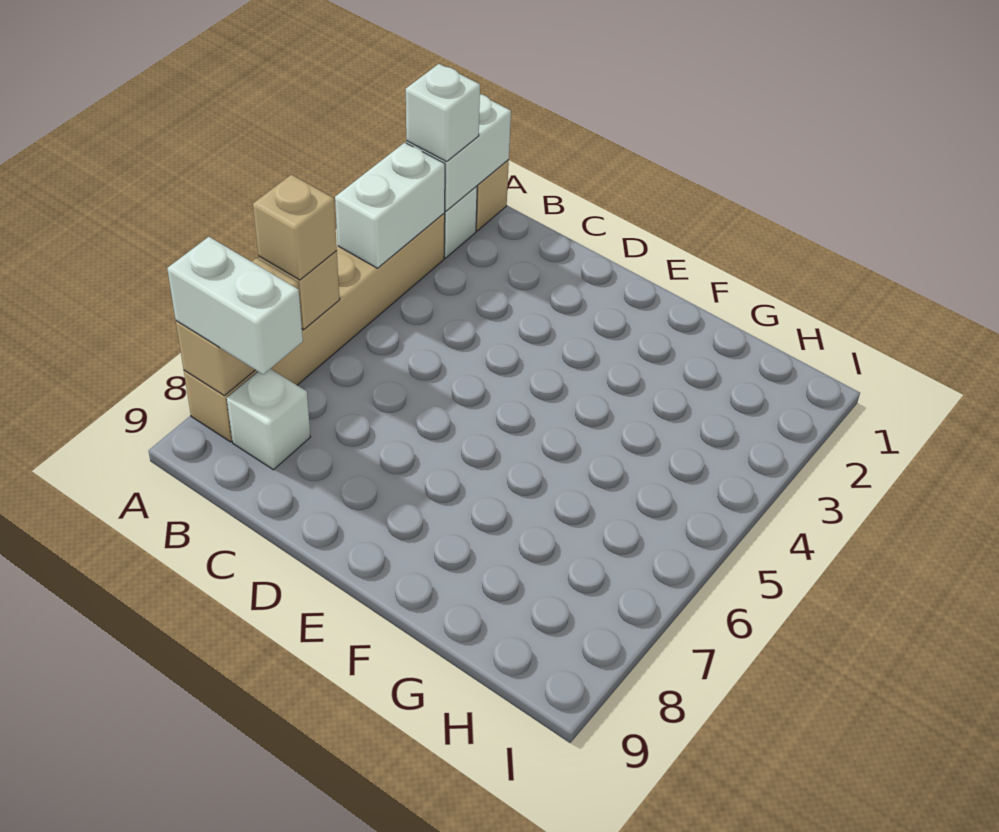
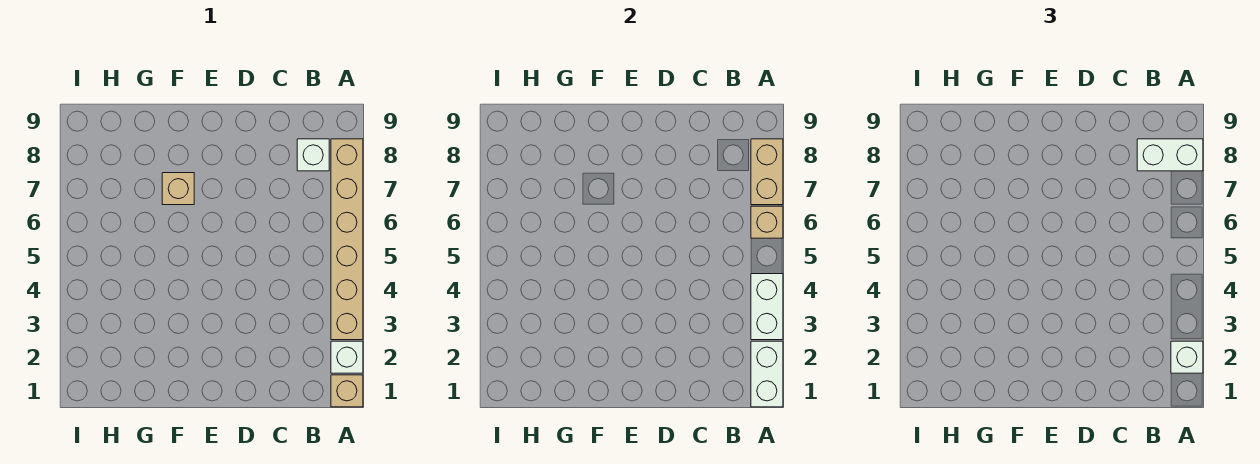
tan brick A6 level 3 -> tan brick F7 level 1

